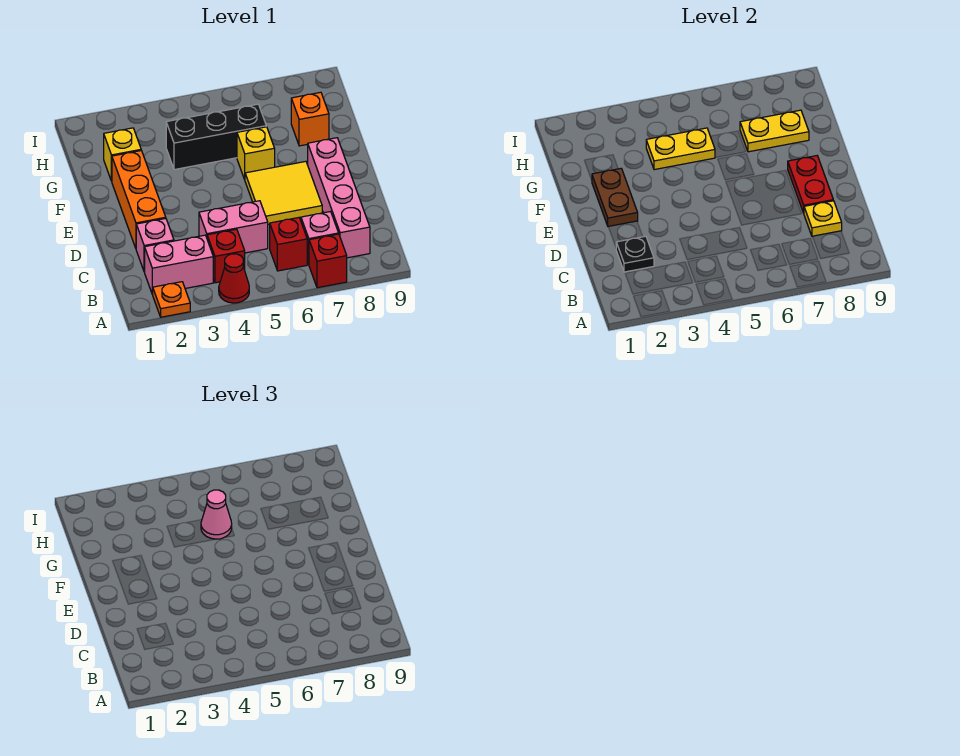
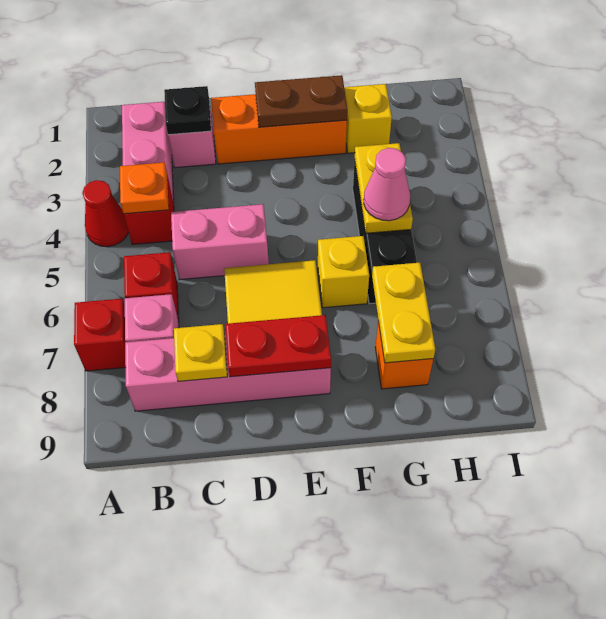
orange plate A2 level 1 -> orange plate B4 level 2
pink brick C4:C5 level 1 -> pink brick C5:D5 level 1

